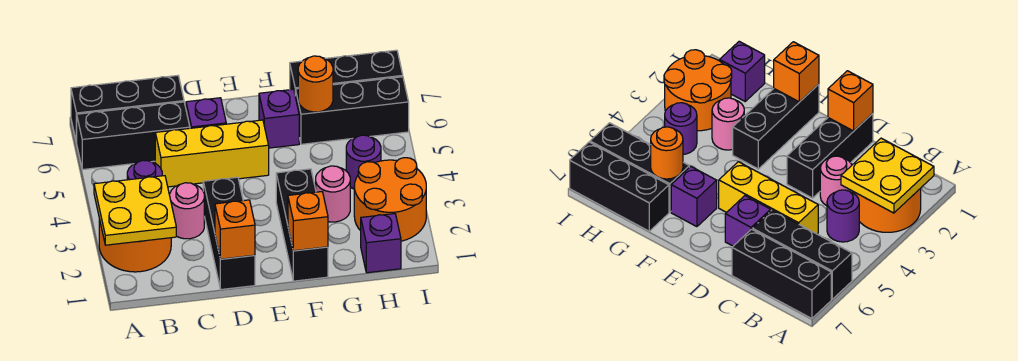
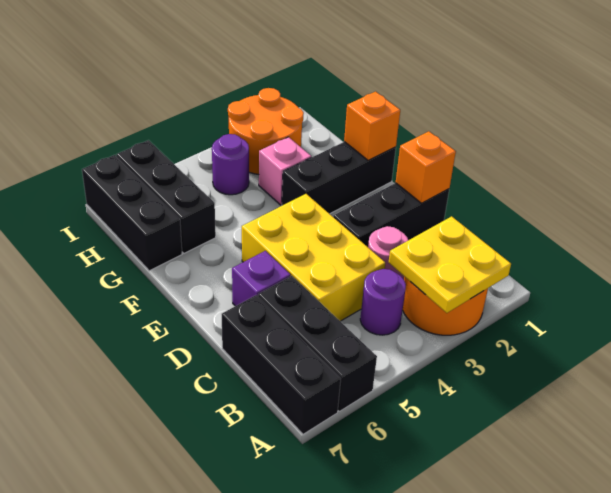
yellow brick C5:E5 level 1 -> yellow brick C4:E5 level 1
purple brick F6 level 1 -> none
pink round brick G3 level 1 -> pink brick G3 level 1
orange round brick G6 level 2 -> none
purple brick H1 level 1 -> none

